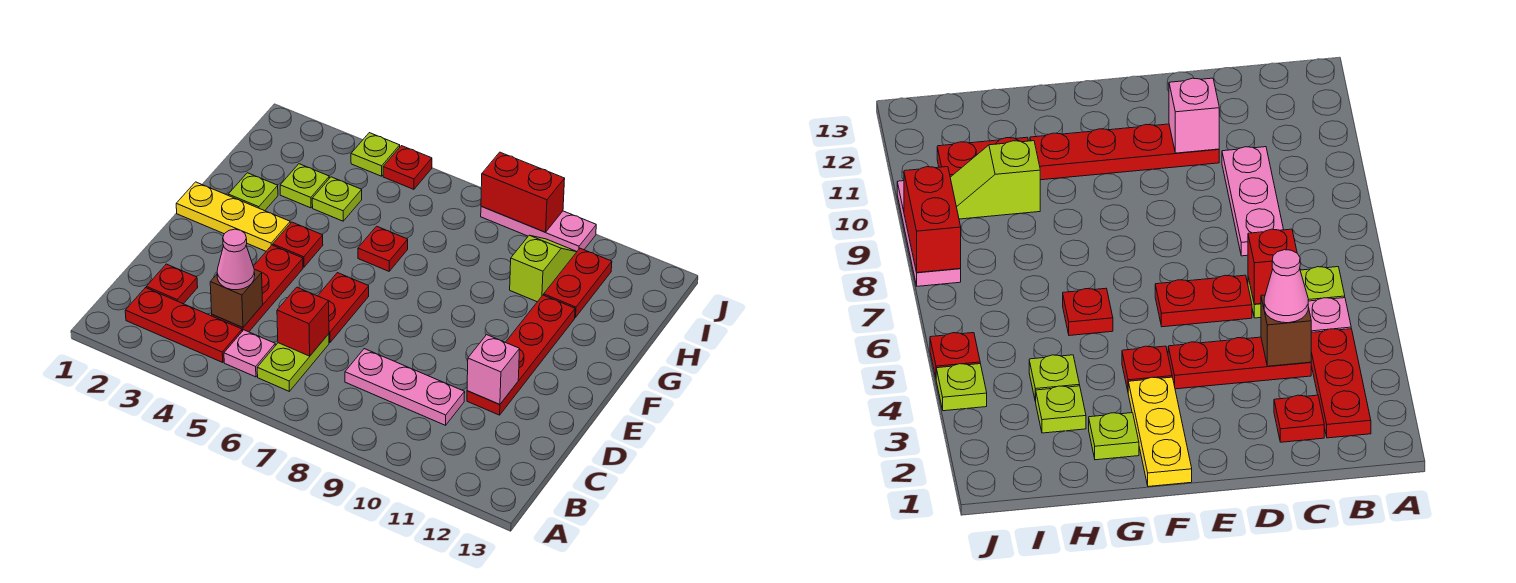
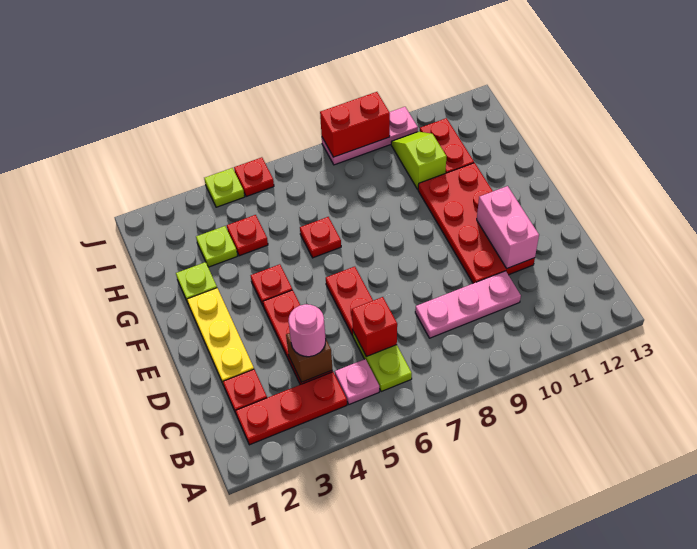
pink cone C4 level 3 -> pink round brick C4 level 3
red plate D11:G11 level 1 -> red plate D10:G11 level 1
pink brick D11 level 2 -> pink brick D11:E11 level 2
yellow plate F1:F3 level 1 -> yellow plate D2:F2 level 1
lime plate H4 level 1 -> red plate H4 level 1

